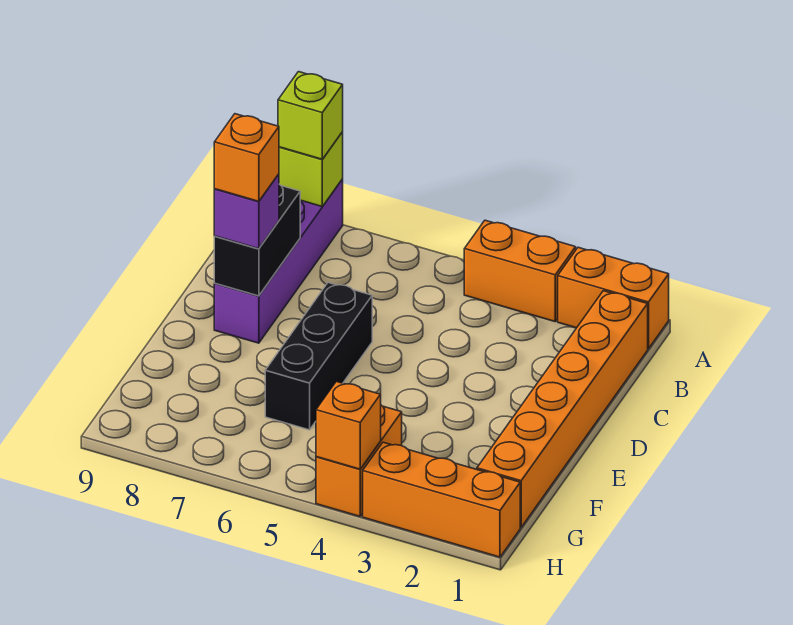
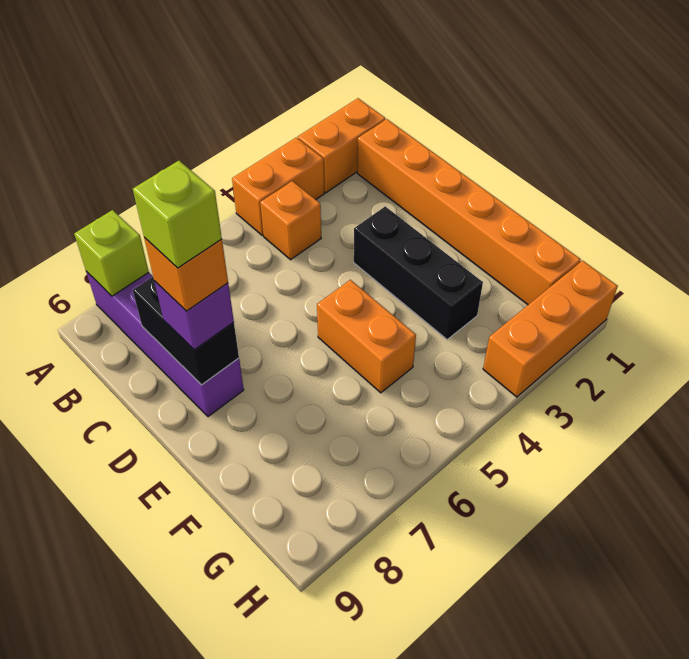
lime brick A8 level 3 -> lime brick D8 level 5
black brick D6:F6 level 1 -> black brick D3:F3 level 1
orange brick G4:H4 level 1 -> orange brick E5:F5 level 1
orange brick H4 level 2 -> orange brick B4 level 1

